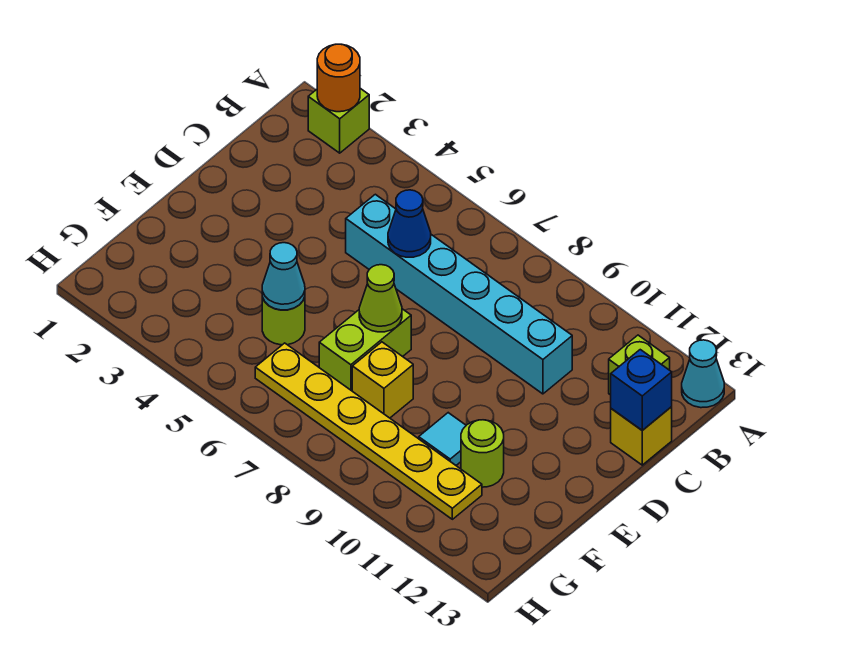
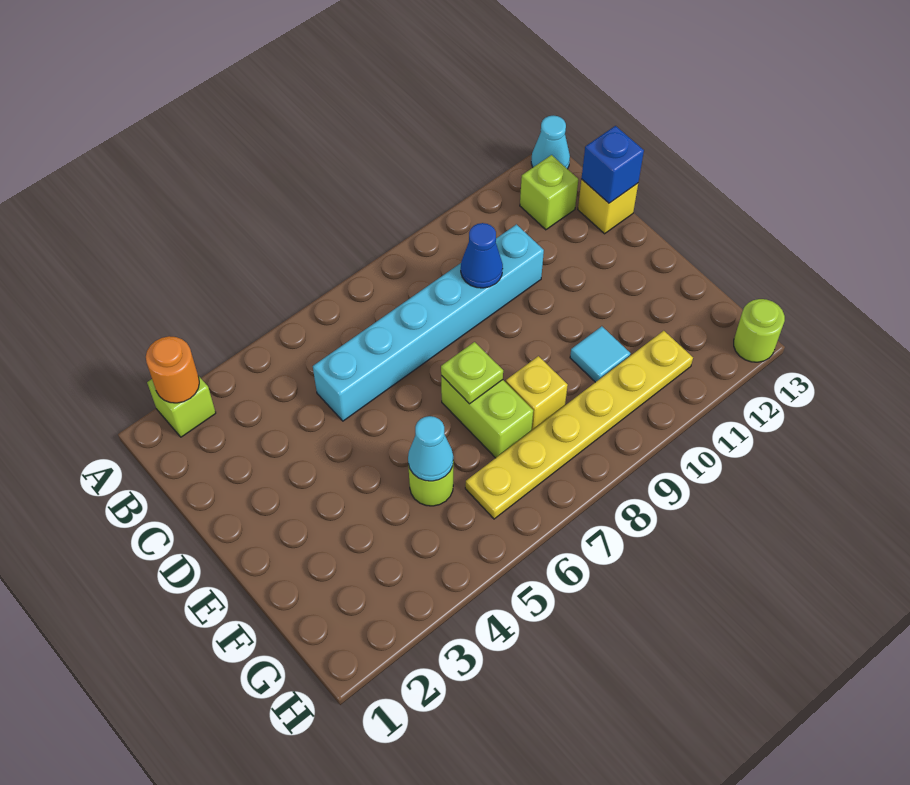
blue cone C6 level 2 -> blue cone C9 level 2
lime cone E7 level 2 -> lime plate E7 level 2
lime round brick F11 level 1 -> lime round brick H13 level 1

